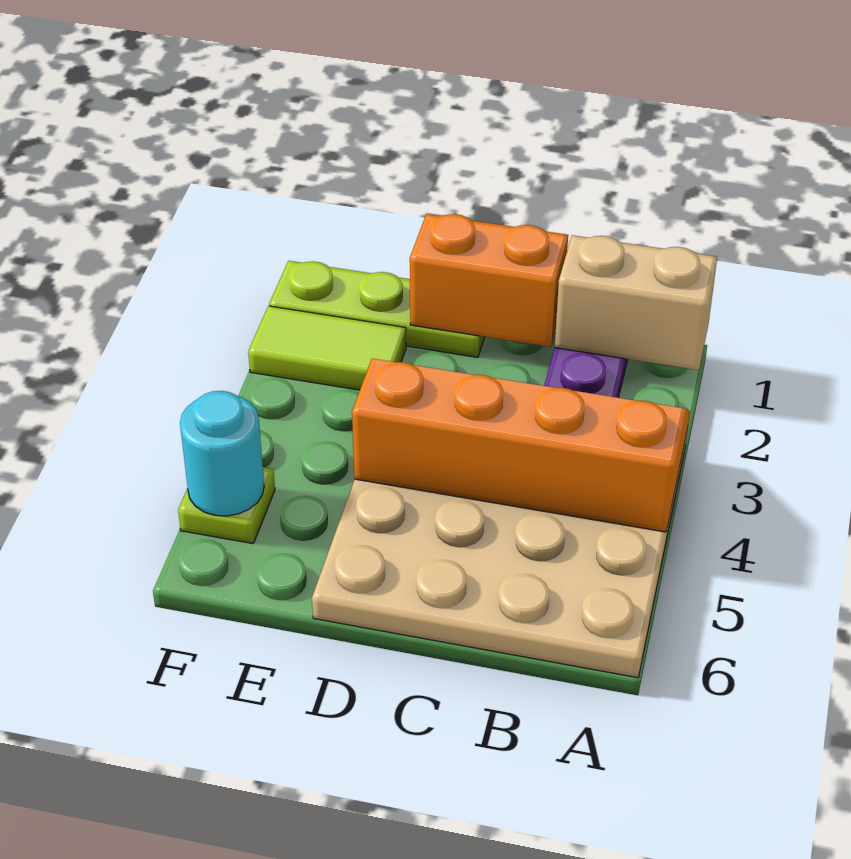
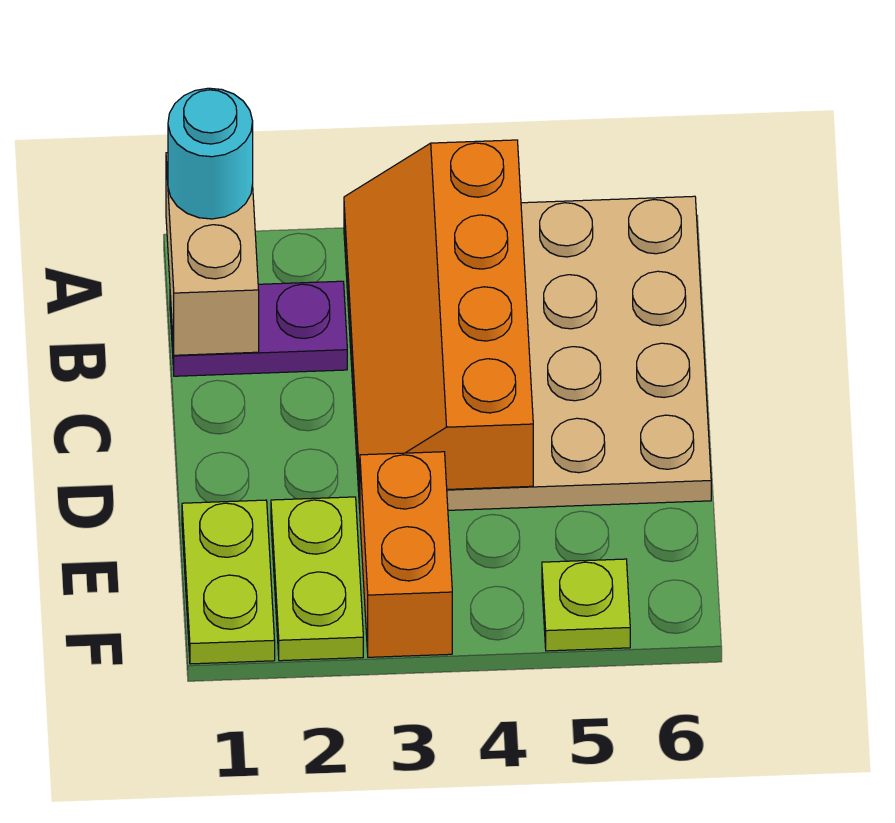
orange brick C1:D1 level 2 -> orange brick E3:F3 level 1
lime plate D1:F1 level 1 -> lime plate E1:F1 level 1
lime tile E2:F2 level 1 -> lime plate E2:F2 level 1
cyan round brick F5 level 2 -> cyan round brick A1 level 3

